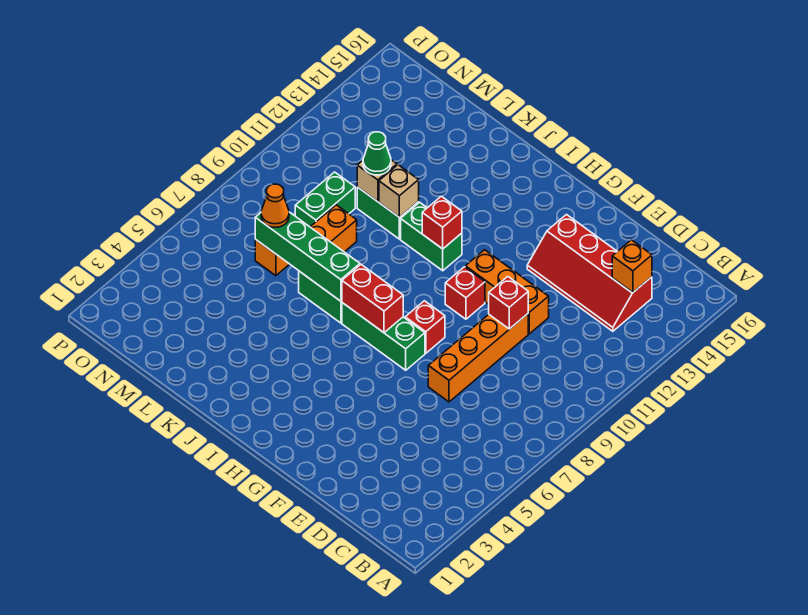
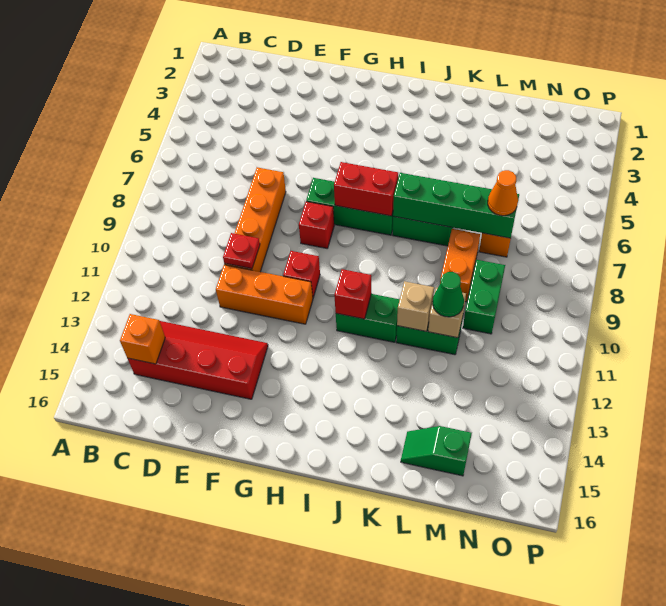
red brick E10 level 2 -> red plate E10 level 2
none -> green slope L15:M15 level 1 top M

